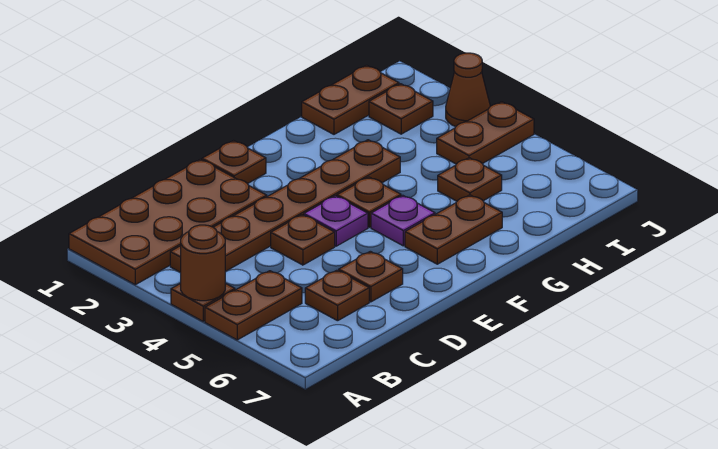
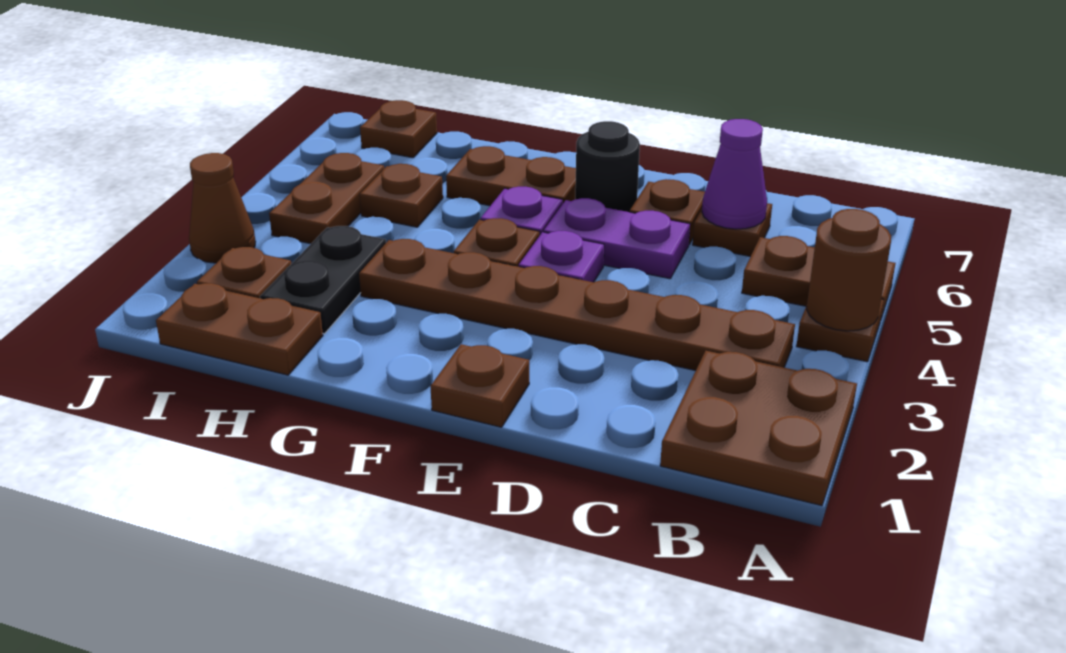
brown plate A1:D2 level 1 -> brown plate A1:B2 level 1
none -> purple cone C6 level 2
brown plate D4 level 1 -> brown plate I7 level 1
none -> purple plate D5:E5 level 1
none -> black round brick E6 level 1
none -> black plate H2:H3 level 1
brown plate I4:J4 level 1 -> brown plate I4:I5 level 1

